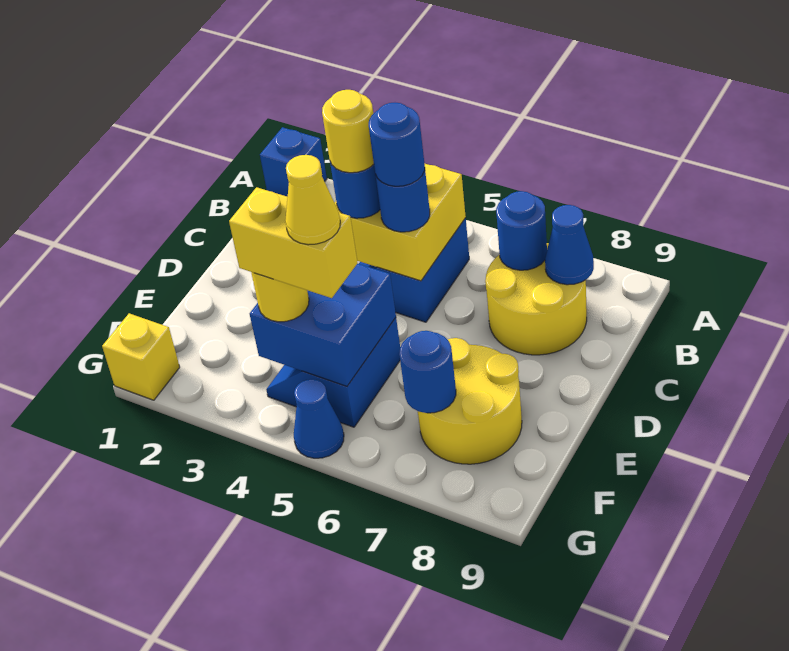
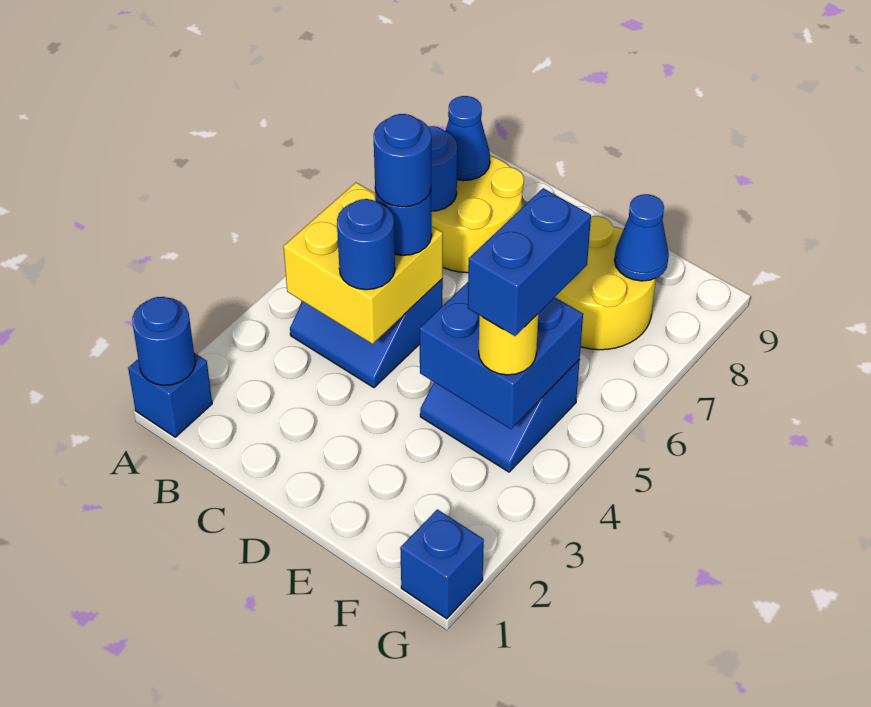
yellow round brick C4 level 4 -> none
yellow brick F4:F5 level 4 -> blue brick F4:F5 level 4
yellow cone F5 level 5 -> none
blue round brick F7 level 2 -> blue round brick A1 level 2
yellow brick G1 level 1 -> blue brick G1 level 1
blue cone G5 level 1 -> blue cone F8 level 2

